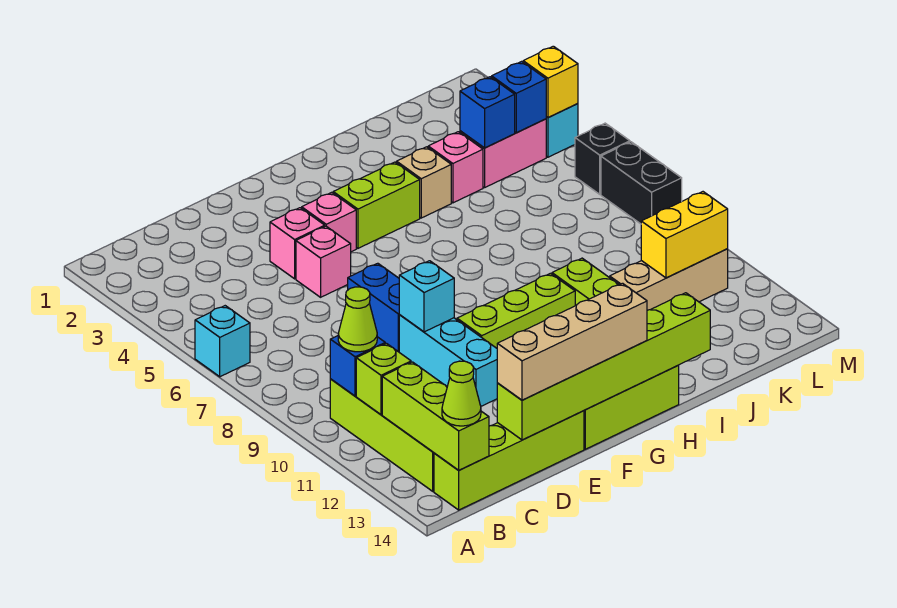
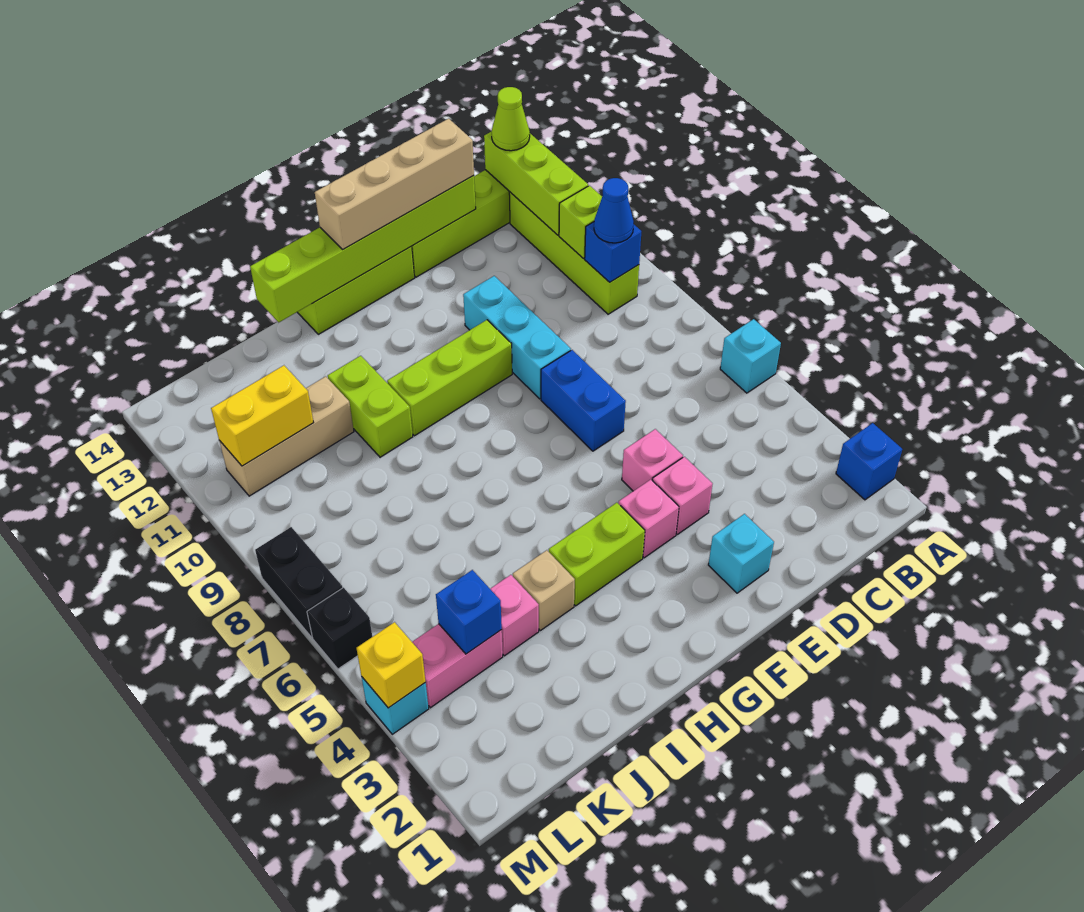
lime cone B10 level 3 -> blue cone B10 level 3
cyan brick E9 level 2 -> cyan brick E2 level 1
blue brick L4 level 2 -> blue brick A2 level 1

